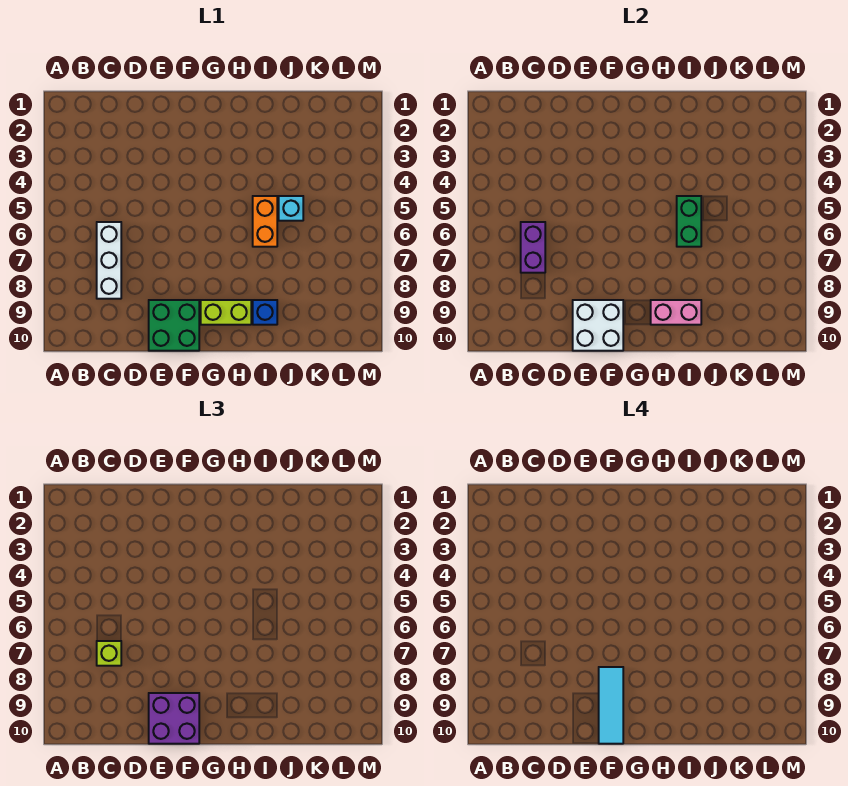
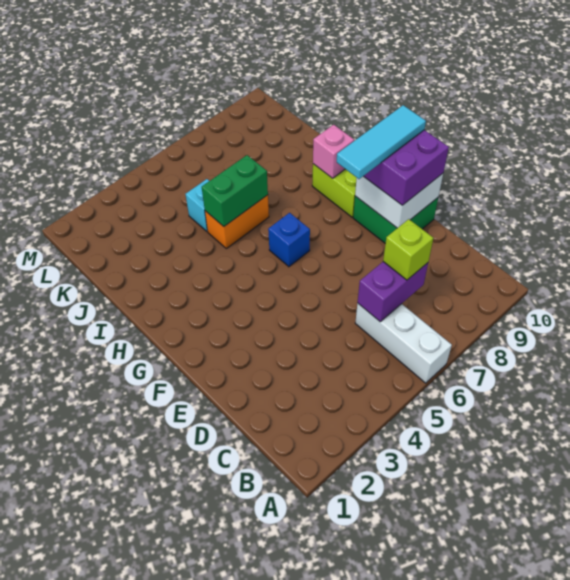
white brick C6:C8 level 1 -> white brick A6:C6 level 1
pink brick H9:I9 level 2 -> pink brick H9 level 2
blue brick I9 level 1 -> blue brick G6 level 1

